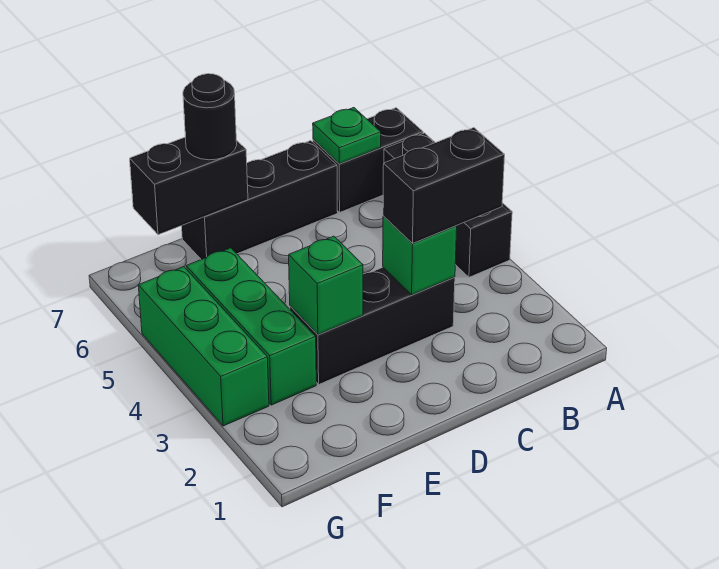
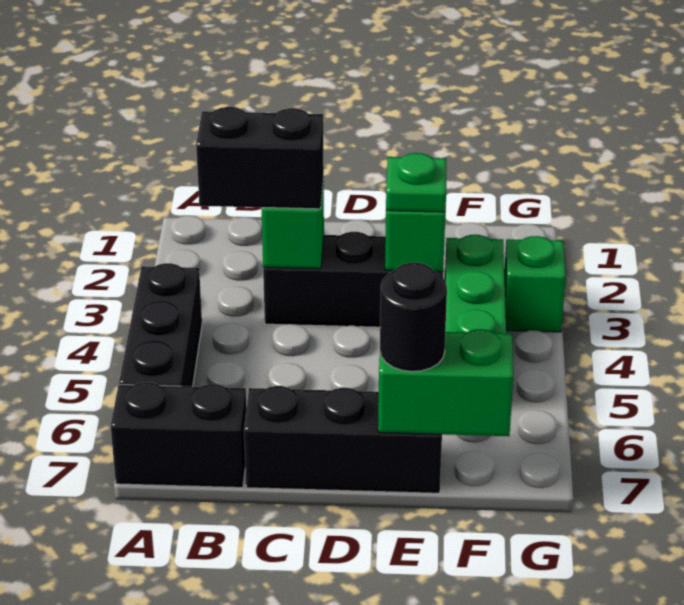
green plate B7 level 2 -> green plate E3 level 3
black brick E7:F7 level 2 -> green brick E7:F7 level 2
green brick G3:G5 level 1 -> green brick G3 level 1

